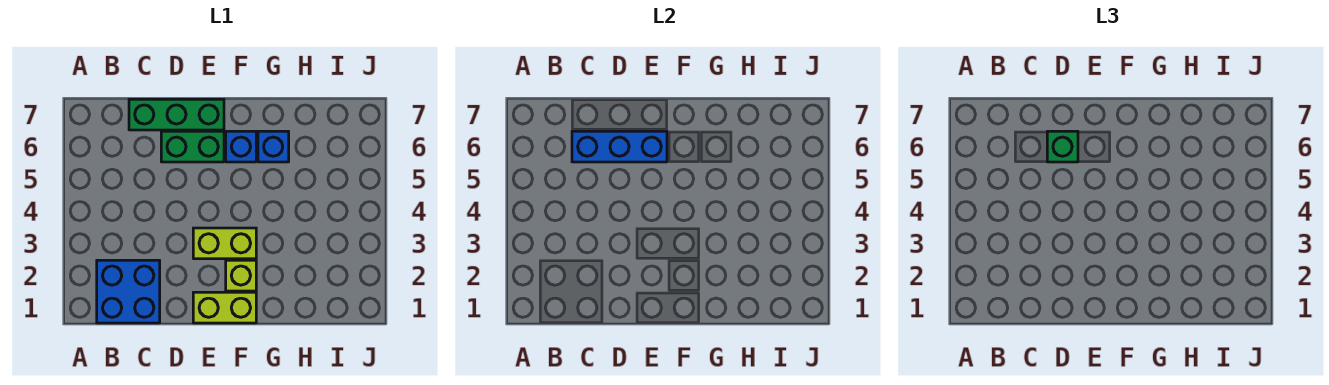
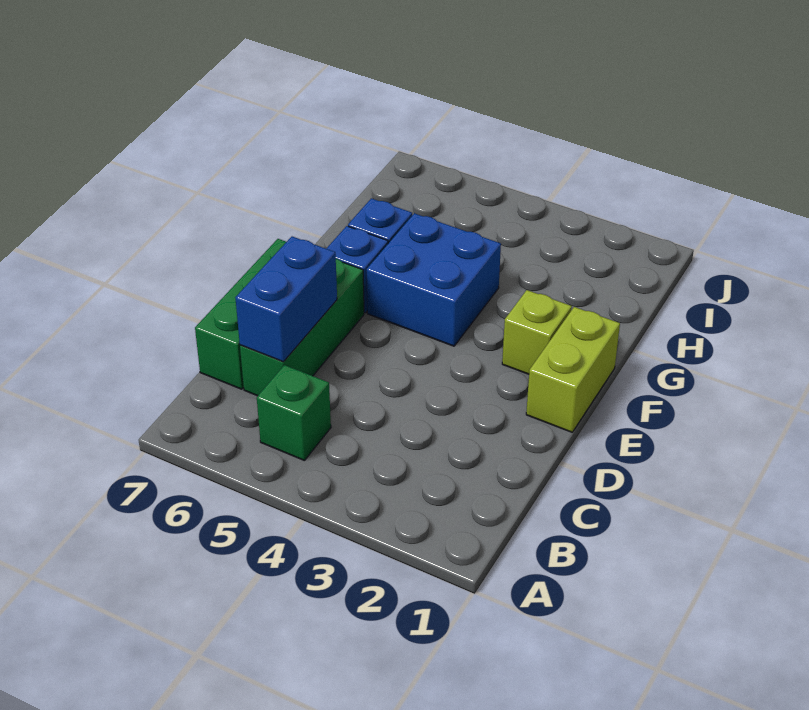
blue brick B1:C2 level 1 -> blue brick F4:G5 level 1
blue brick C6:E6 level 2 -> blue brick C6:D6 level 2
green brick D6:E6 level 1 -> green brick C6:E6 level 1
green brick D6 level 3 -> green brick B5 level 1
lime brick E3:F3 level 1 -> none

